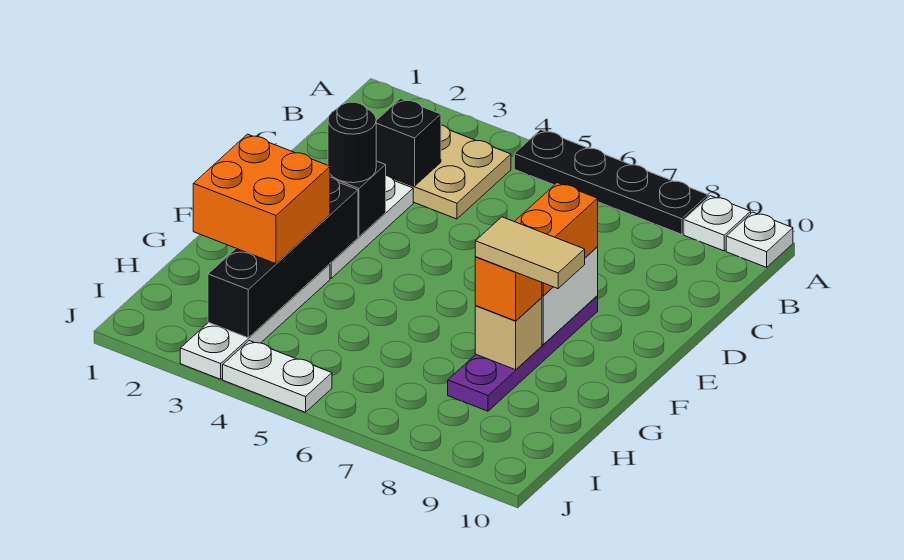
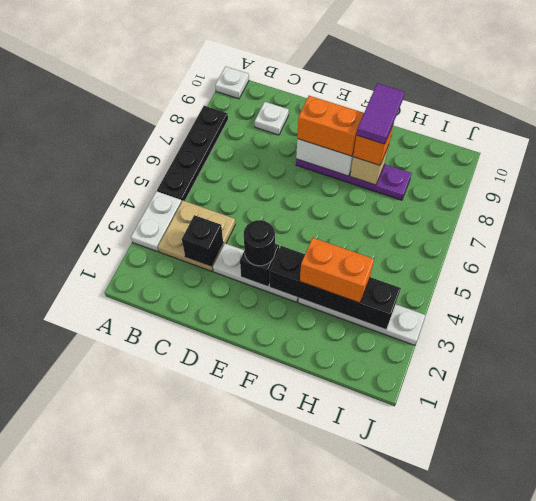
white plate A9 level 1 -> white plate C9 level 1
orange brick G2:H3 level 3 -> orange brick G3:H3 level 3
tan tile G8:G9 level 4 -> purple tile G8:G9 level 4
white plate J4:J5 level 1 -> white plate A3:A4 level 1

